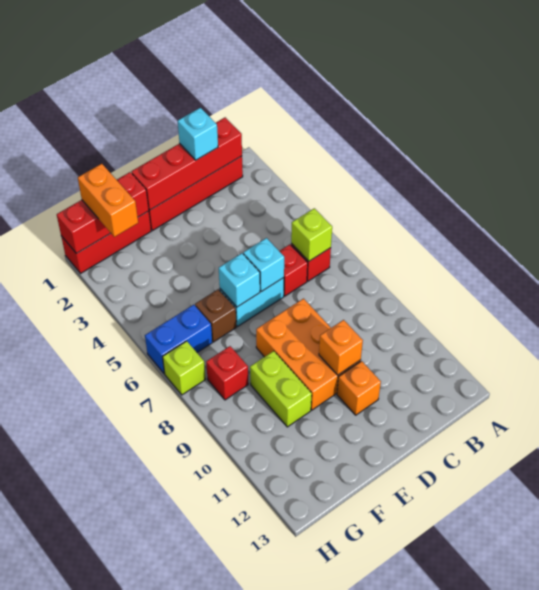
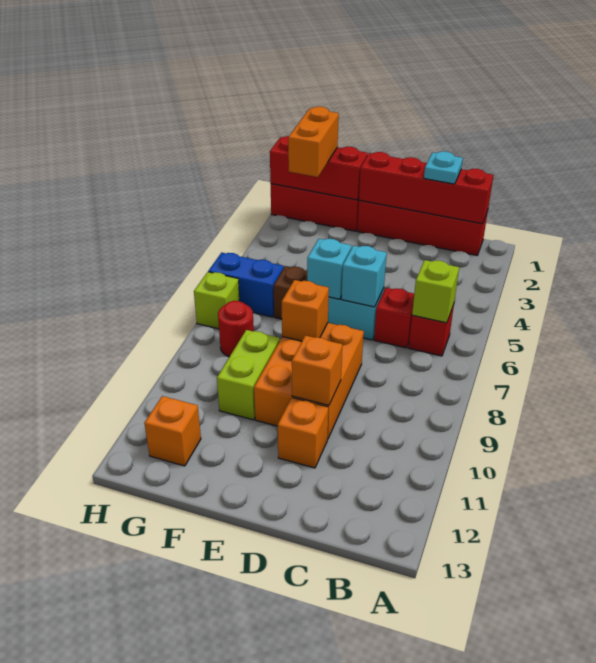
cyan brick C1 level 3 -> cyan plate C1 level 3
none -> orange brick E8 level 2
red brick G8 level 1 -> red round brick G8 level 1
none -> orange brick G12 level 1

